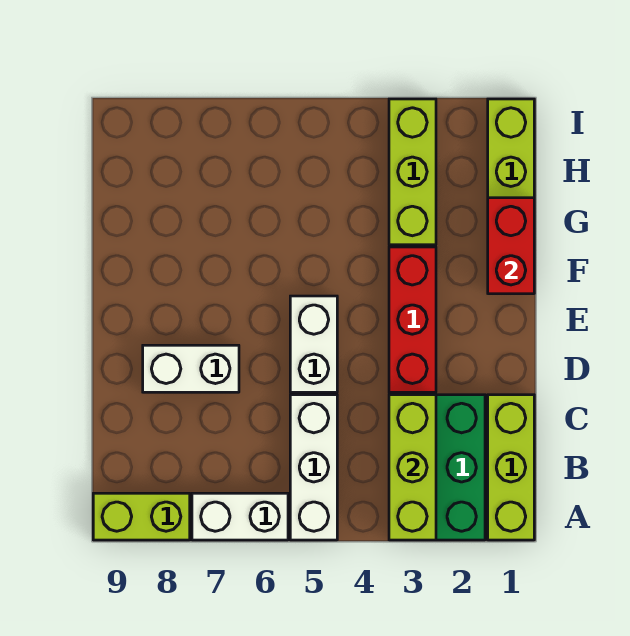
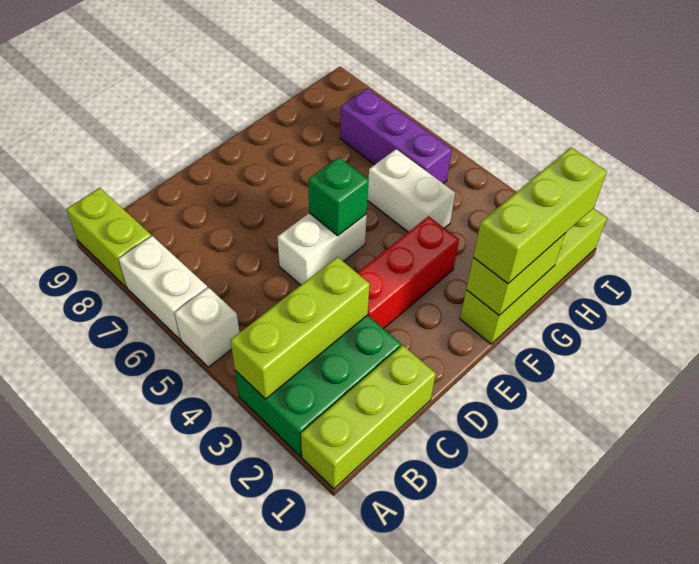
white brick A5:C5 level 1 -> white brick A5 level 1
white brick D7:D8 level 1 -> white brick G4:G5 level 1
none -> green brick E5 level 2
red brick F1:G1 level 2 -> lime brick F1:G1 level 2
lime brick G3:I3 level 1 -> lime brick F1:H1 level 3
none -> purple brick H5:H7 level 1

